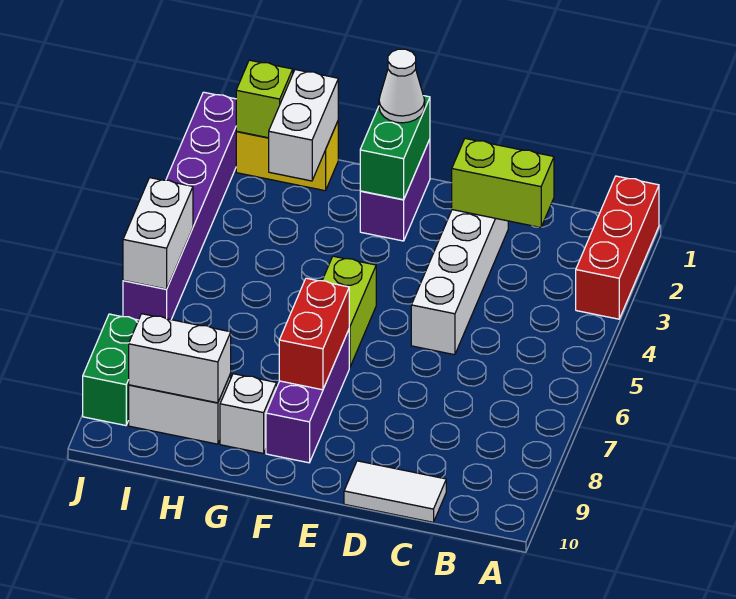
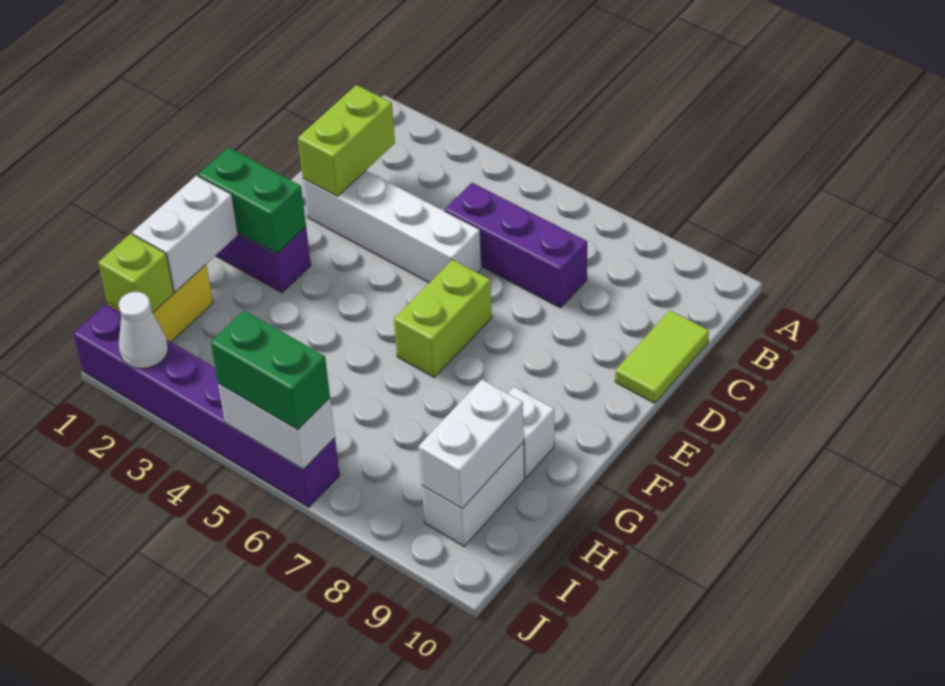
red brick A1:A3 level 1 -> none
white tile C10:D10 level 1 -> lime tile C10:D10 level 1
white cone F1 level 3 -> white cone J2 level 2
lime brick F5:F6 level 1 -> lime brick E6:F6 level 1
purple brick F7:F9 level 1 -> purple brick C5:C7 level 1
red brick F7:F8 level 2 -> none
white brick H1:H2 level 2 -> white brick G1:H1 level 2
green brick J8:J9 level 1 -> green brick J5:J6 level 3

